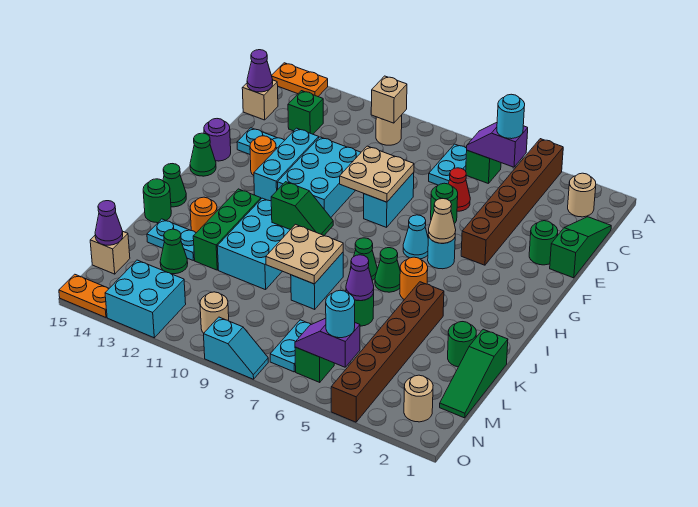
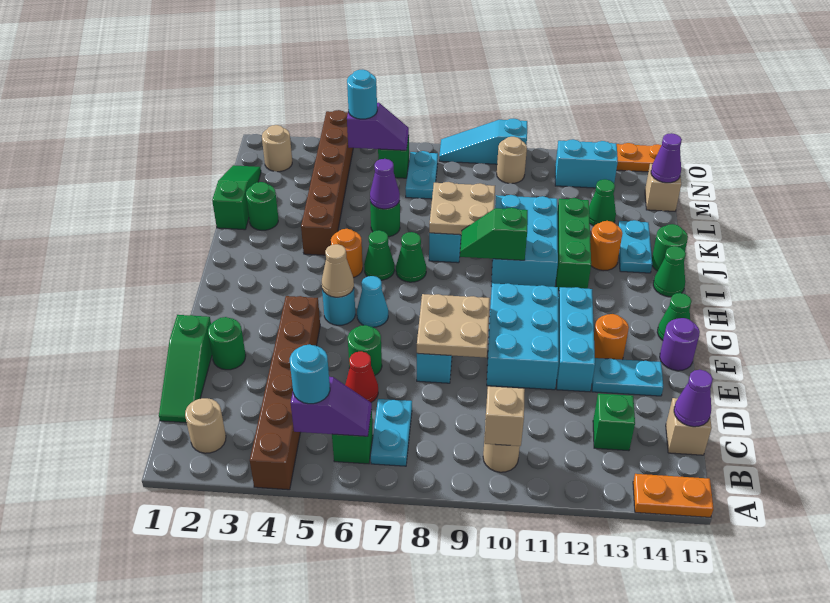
cyan plate K13:K14 level 1 -> cyan plate J14:K14 level 1
cyan brick N12:O13 level 1 -> cyan brick N12:N13 level 1
cyan slope O8:O9 level 1 top 9 -> cyan slope O8:O10 level 1 top 10

